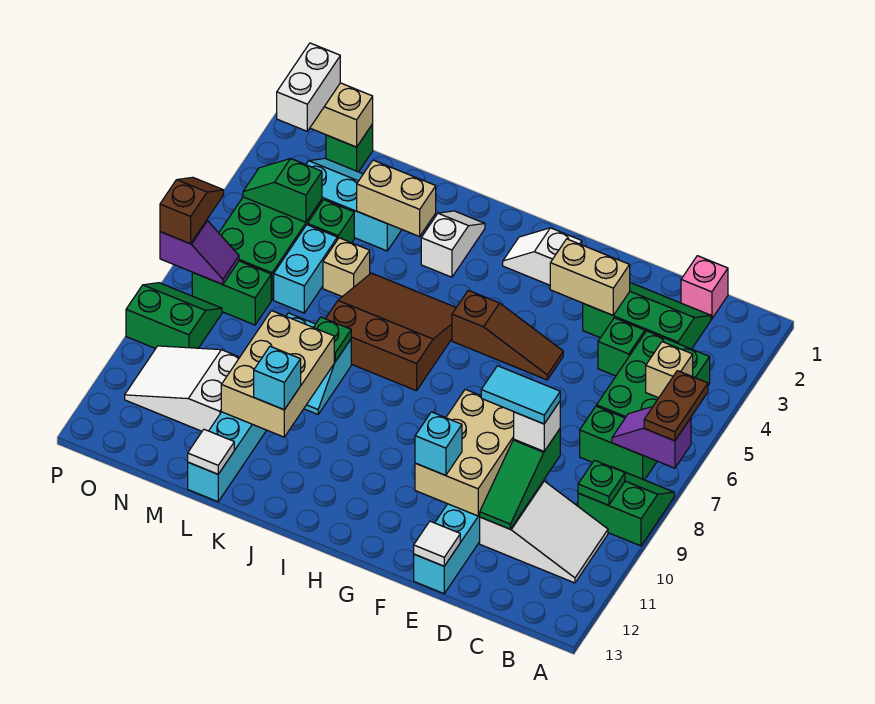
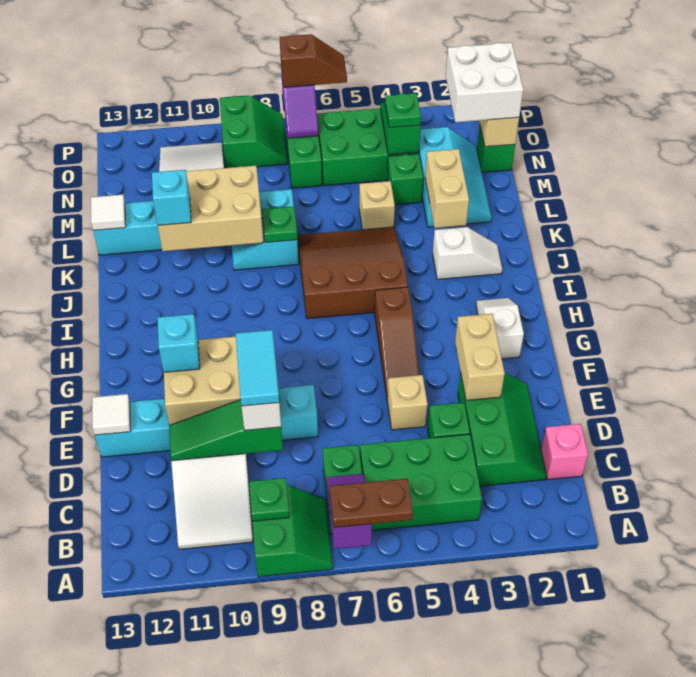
tan brick B5 level 2 -> tan brick E5 level 1
brown slope I5:K7 level 1 top 7 -> brown slope I5:K7 level 1 top I
cyan brick M5:M6 level 1 -> none
none -> green plate N4 level 3
white brick O1:O2 level 3 -> white brick N1:O2 level 3

